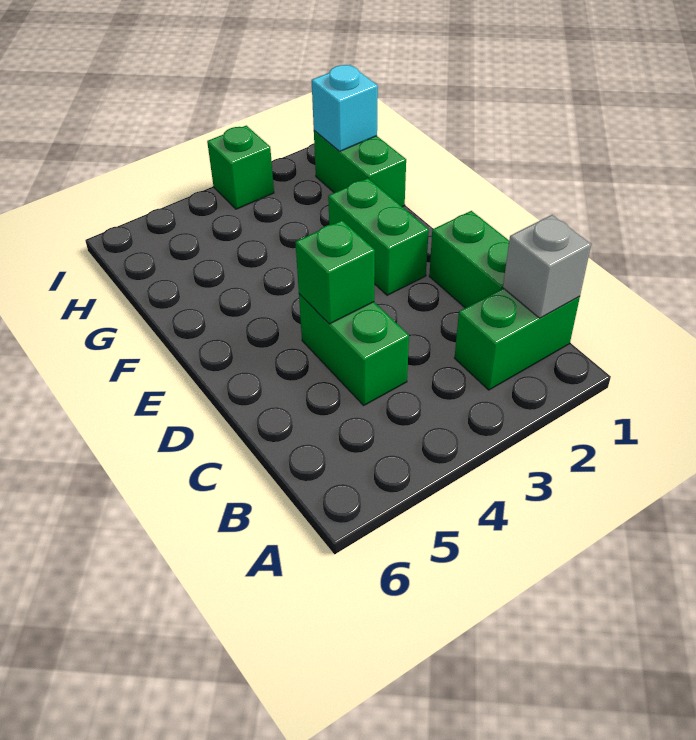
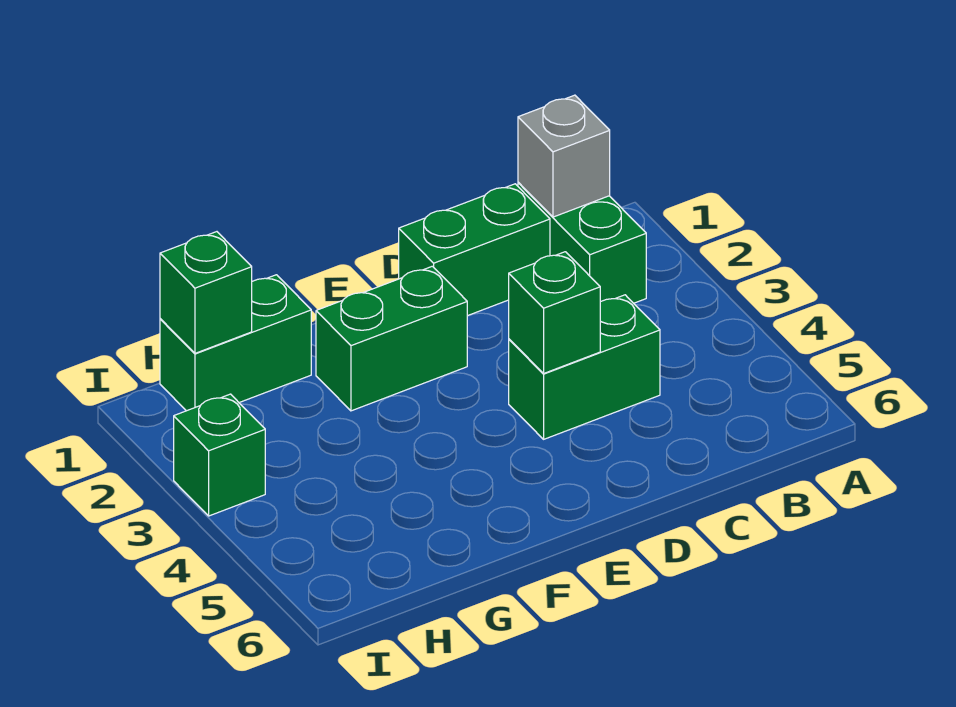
cyan brick H1 level 2 -> green brick H1 level 2

